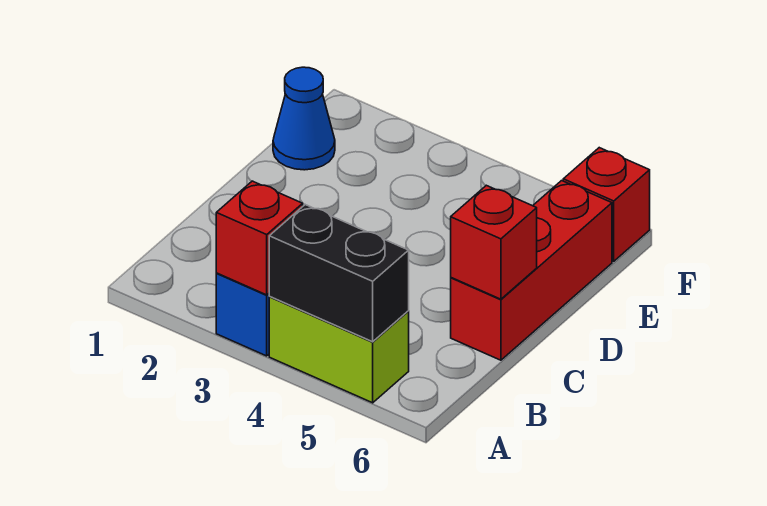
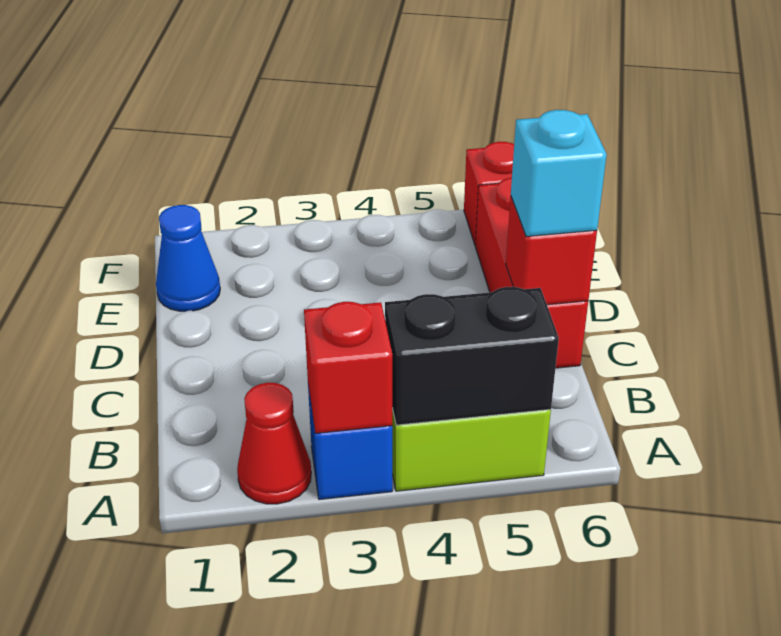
none -> red cone A2 level 1
none -> cyan brick C6 level 3

